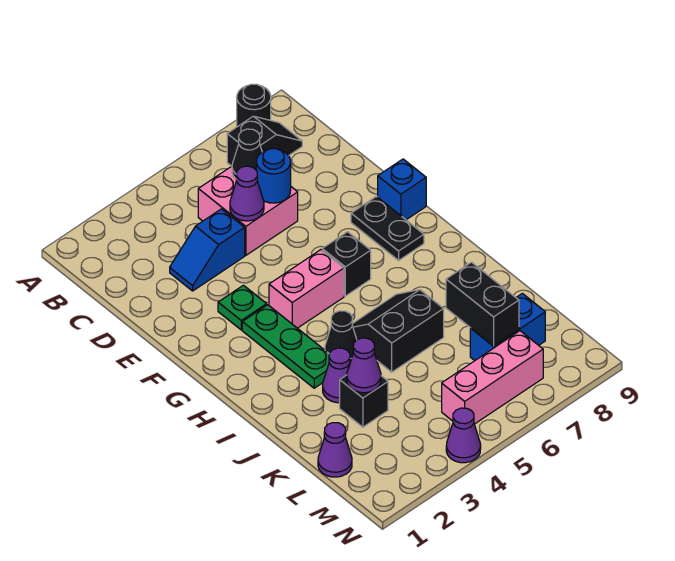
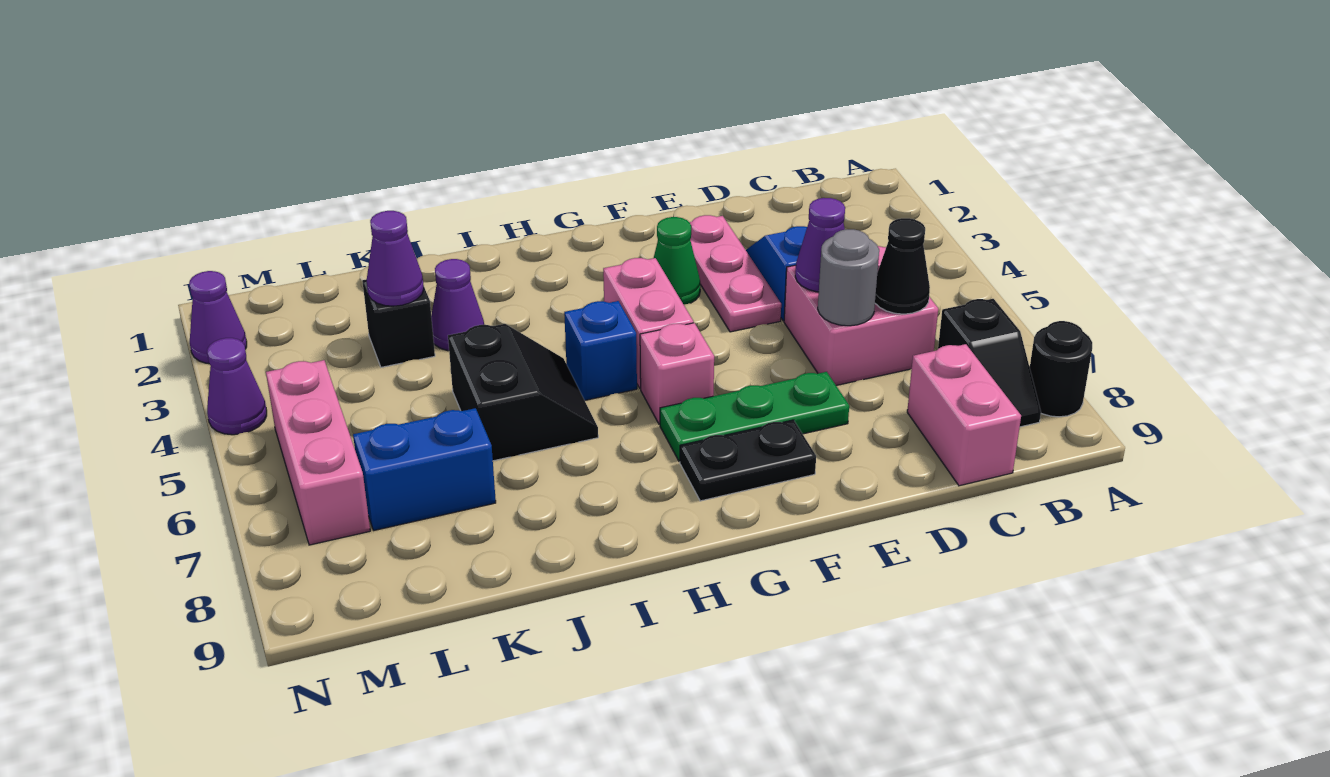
none -> pink brick C8:C9 level 1
blue round brick D6 level 2 -> grey round brick D6 level 2
none -> pink plate E2:E4 level 1
green plate F3 level 1 -> green cone F3 level 1
blue brick F9 level 1 -> blue brick H5 level 1
green plate G3:I3 level 1 -> green plate E7:G7 level 1
black brick G6 level 1 -> pink brick G6 level 1
black cone I4 level 1 -> none
black brick K7:L7 level 2 -> none
purple cone L1 level 1 -> purple cone N2 level 1
blue brick L7:L8 level 1 -> blue brick K7:L7 level 1

